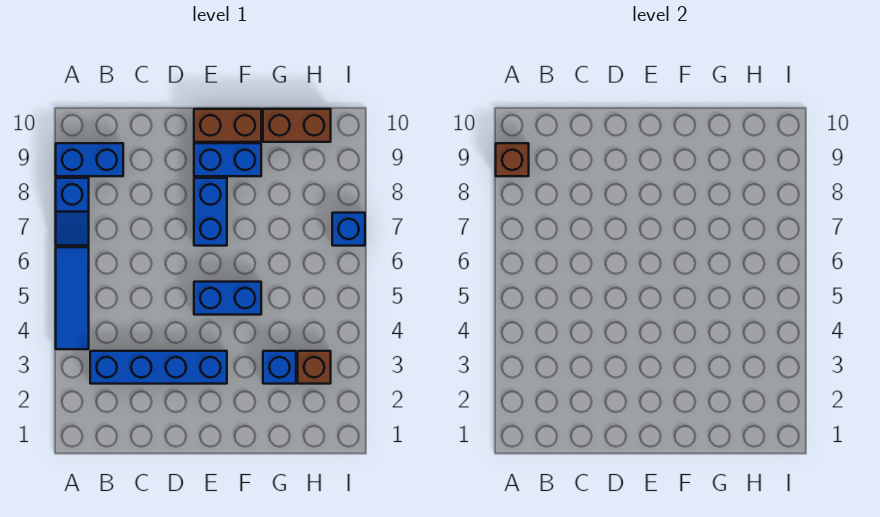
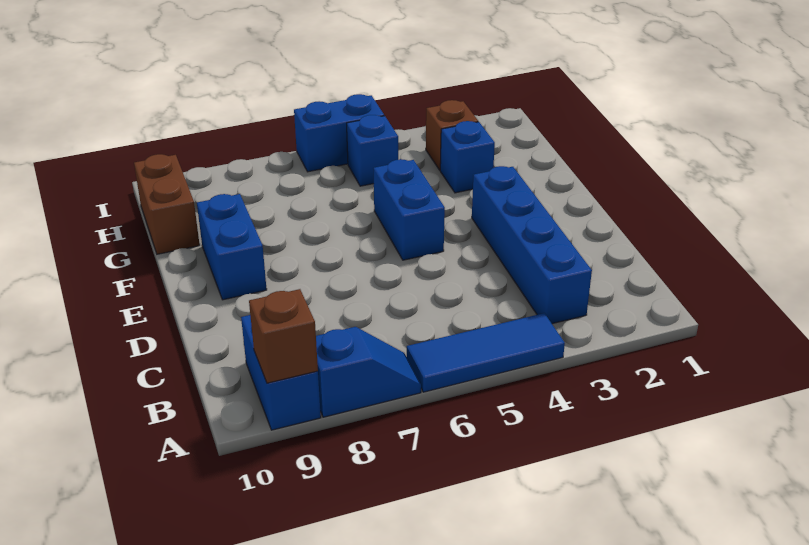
blue brick E7:E8 level 1 -> blue brick I5:I6 level 1
brown brick E10:F10 level 1 -> none
blue brick I7 level 1 -> blue brick H5 level 1

